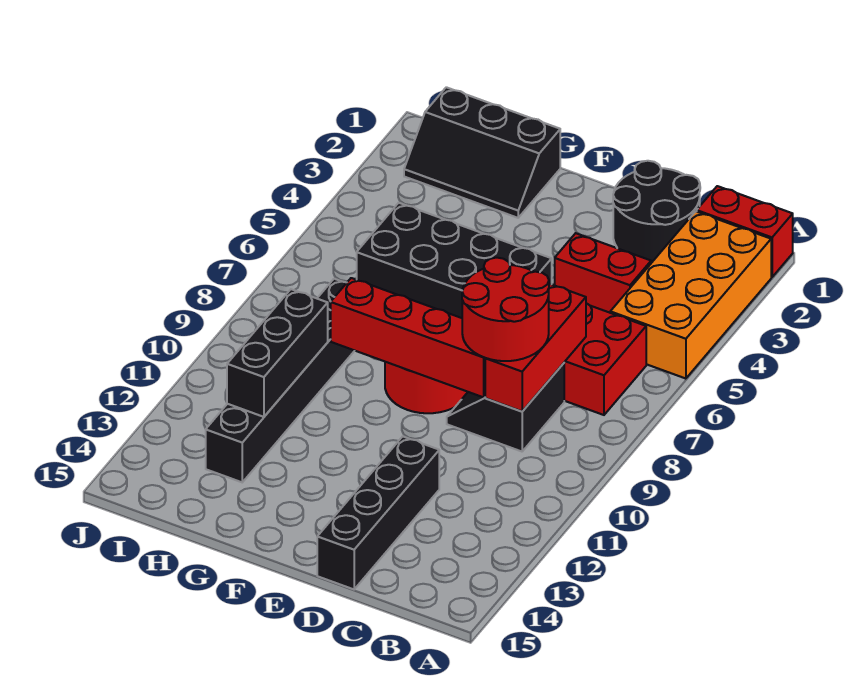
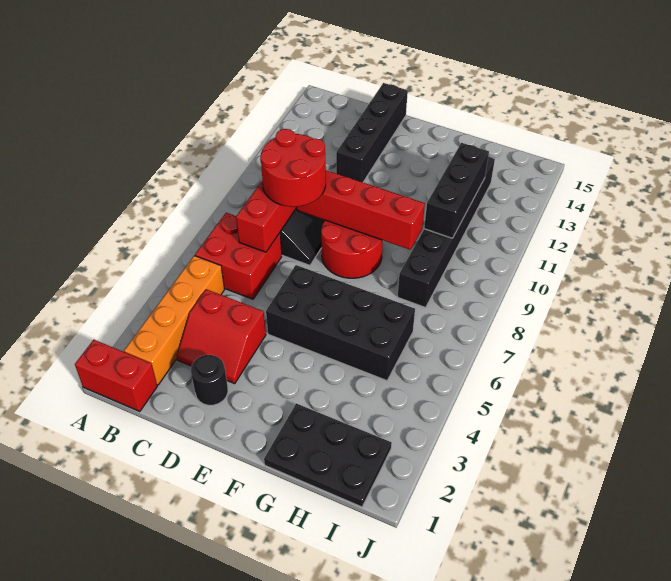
orange brick A2:B5 level 1 -> orange brick B2:B5 level 1
black round brick C1:D2 level 1 -> black round brick D2 level 1
black slope G1:I2 level 1 top 1 -> black plate G1:I2 level 1

